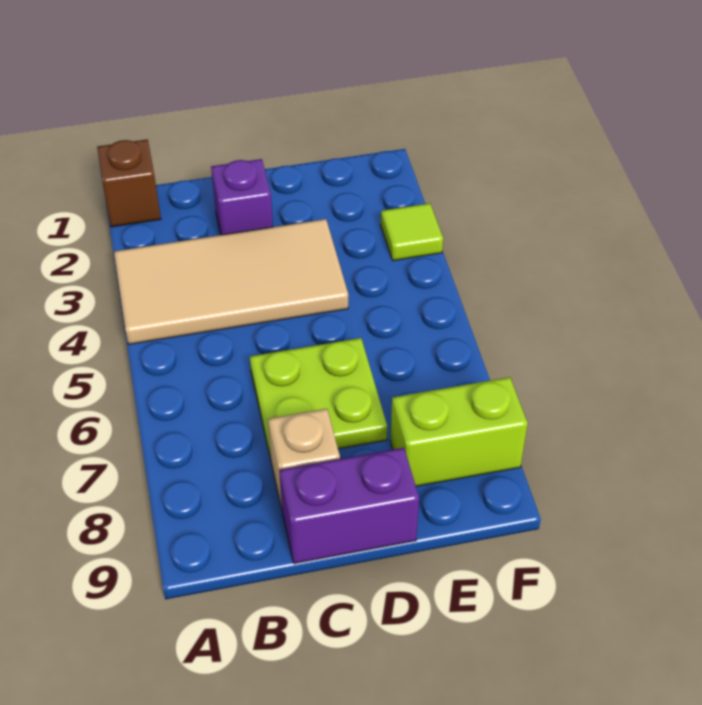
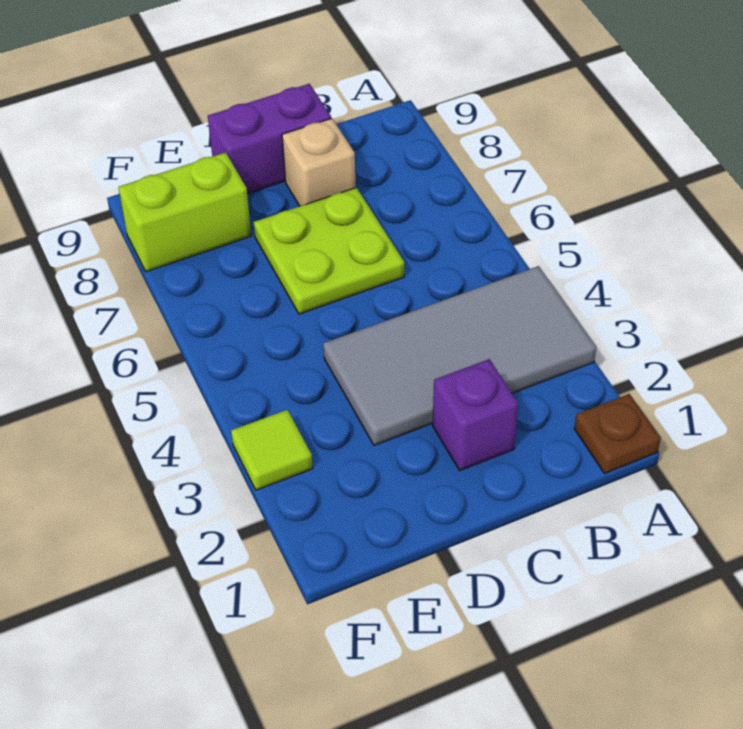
brown brick A1 level 1 -> brown plate A1 level 1
tan tile A3:D4 level 1 -> grey tile A3:D4 level 1

